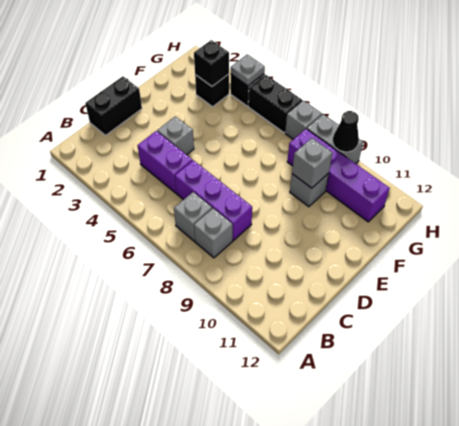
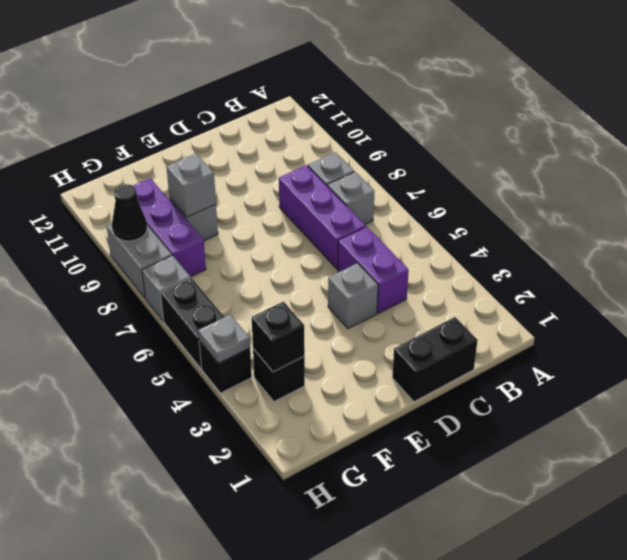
purple brick G8:G11 level 1 -> purple brick G8:G10 level 1

